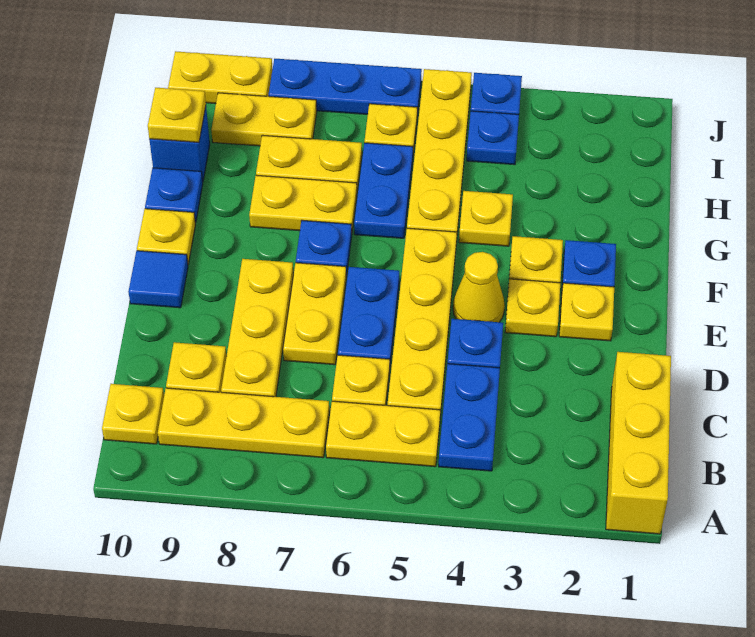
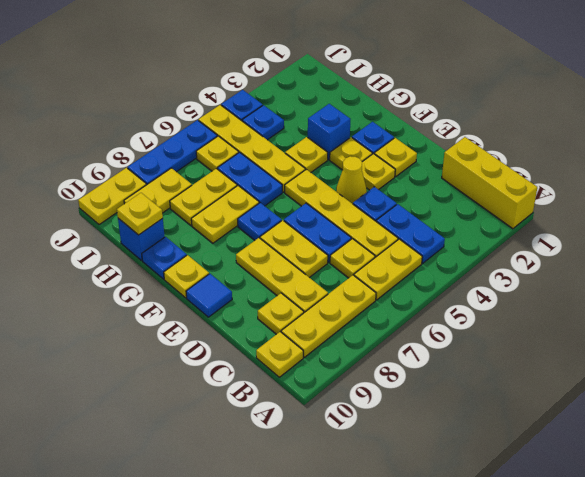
none -> blue brick G3 level 1

